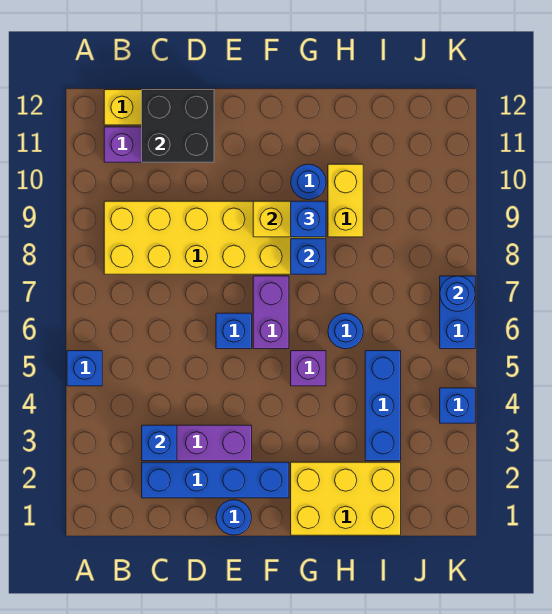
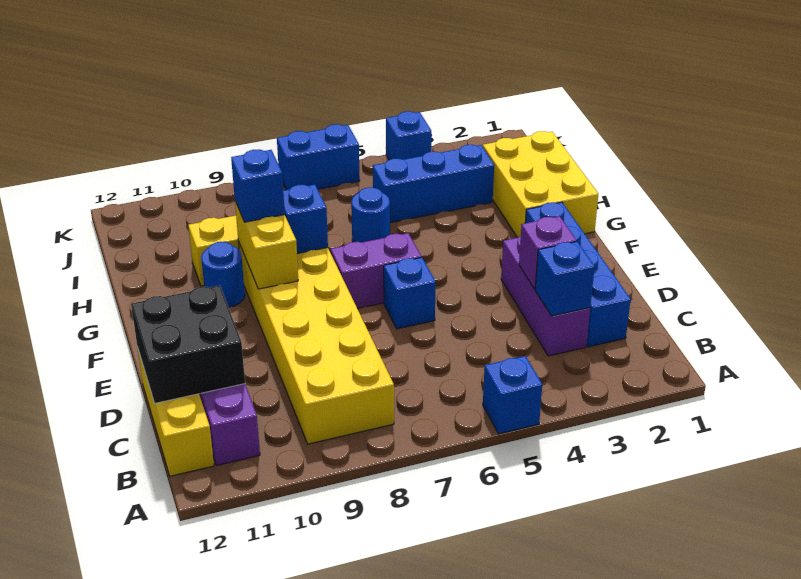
blue round brick E1 level 1 -> none
purple brick G5 level 1 -> purple brick D3 level 2
blue round brick K7 level 2 -> none

